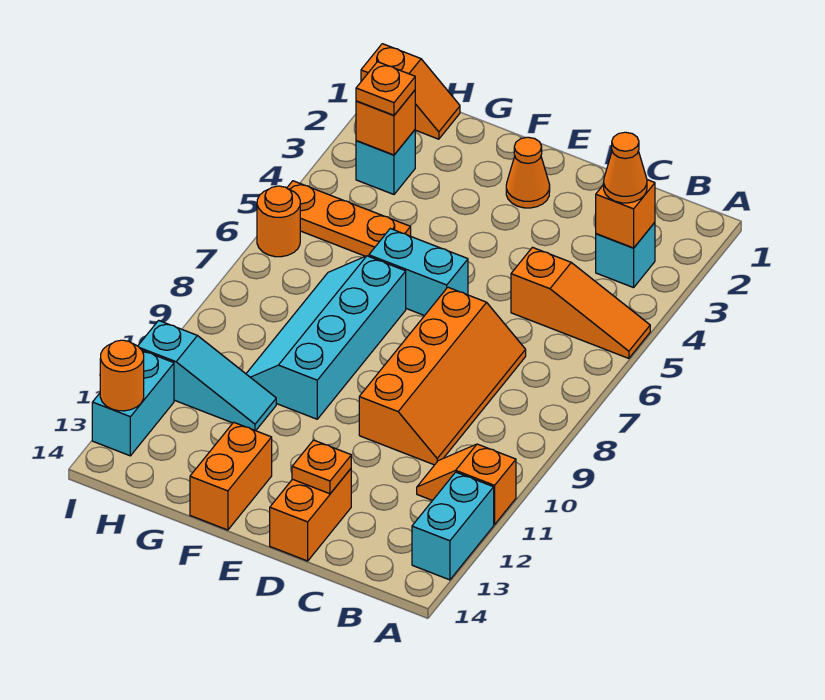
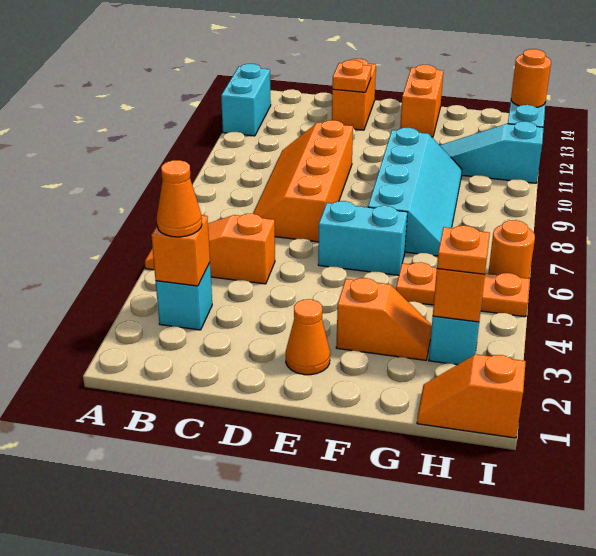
orange slope A11:B11 level 1 top A -> orange slope F3:G3 level 1 top F

